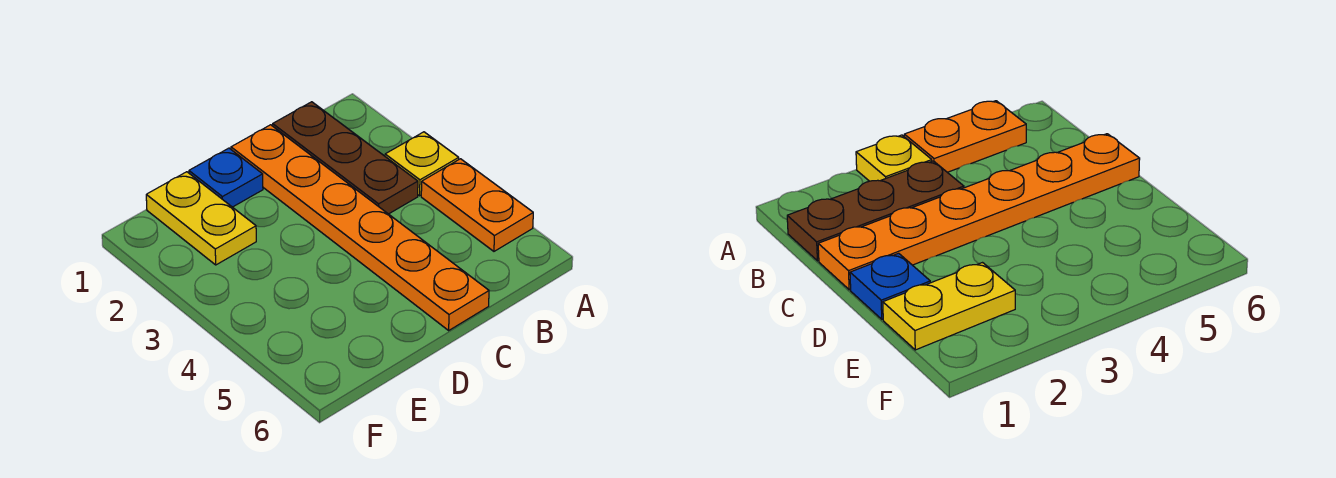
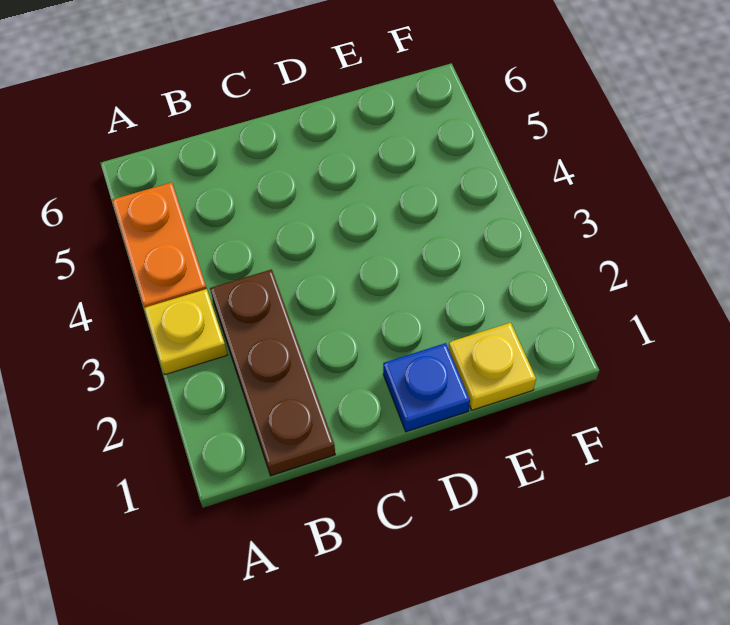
orange plate C1:C6 level 1 -> none
yellow plate E1:E2 level 1 -> yellow plate E1 level 1

